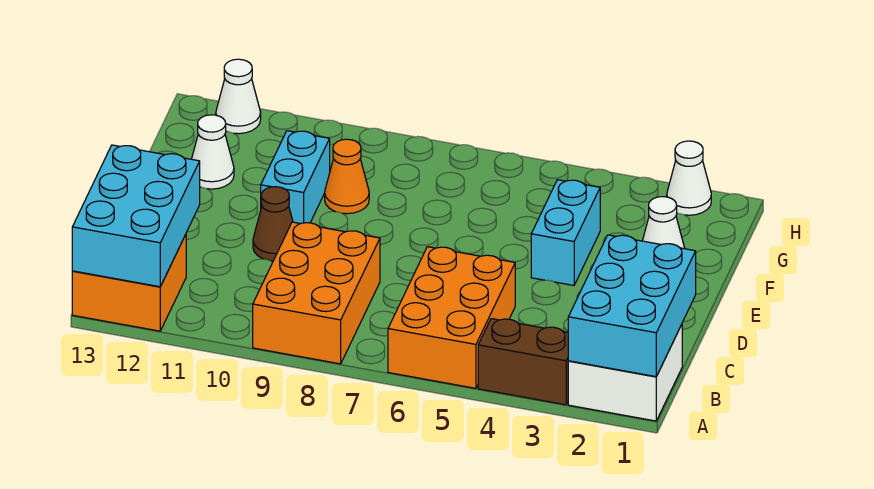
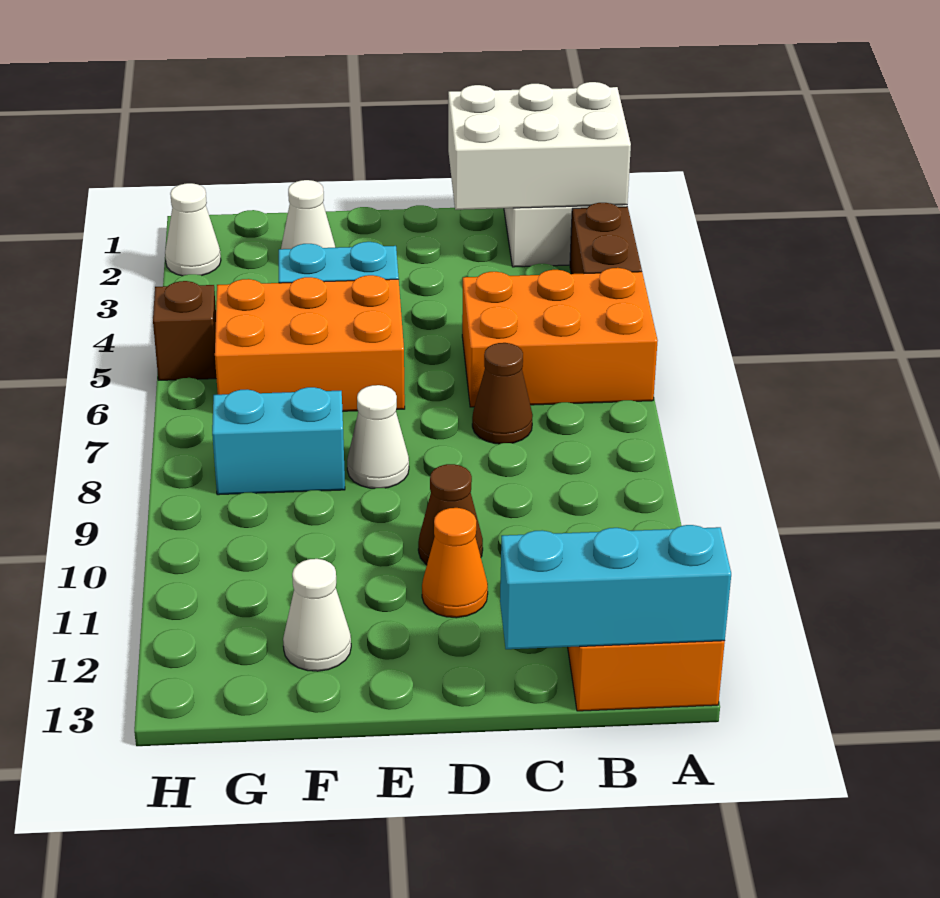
cyan brick A1:C2 level 2 -> white brick A1:C2 level 2
orange brick A8:C9 level 1 -> orange brick E5:G6 level 1
cyan brick A12:C13 level 2 -> cyan brick A13:C13 level 2
none -> brown cone C7 level 1
cyan brick E10:F10 level 1 -> cyan brick F8:G8 level 1
orange cone F9 level 1 -> orange cone D11 level 1
none -> brown brick H5 level 1
white cone H12 level 1 -> white cone E8 level 1

